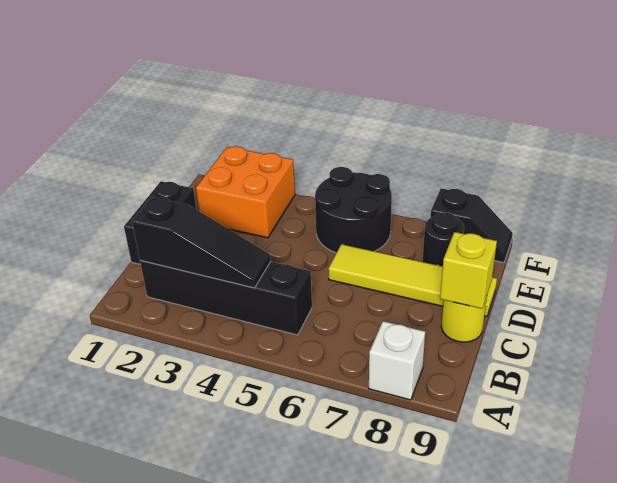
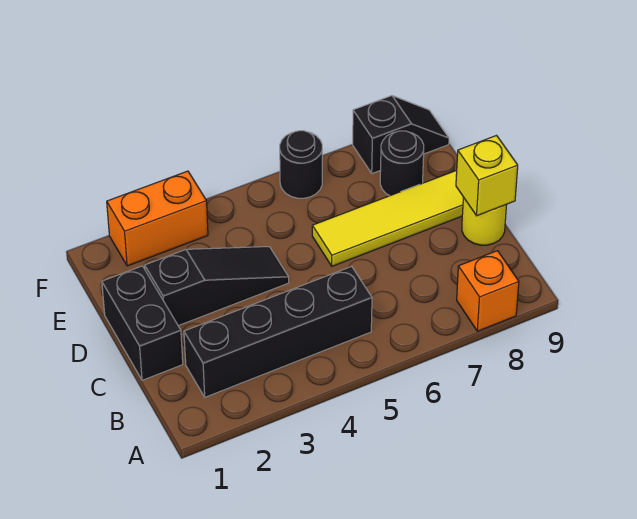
white brick A8 level 1 -> orange brick A8 level 1
black slope B2:B4 level 2 top 2 -> black slope D2:D4 level 1 top 2
orange brick E2:F3 level 1 -> orange brick F2:F3 level 1
black round brick E5:F6 level 1 -> black round brick F6 level 1

